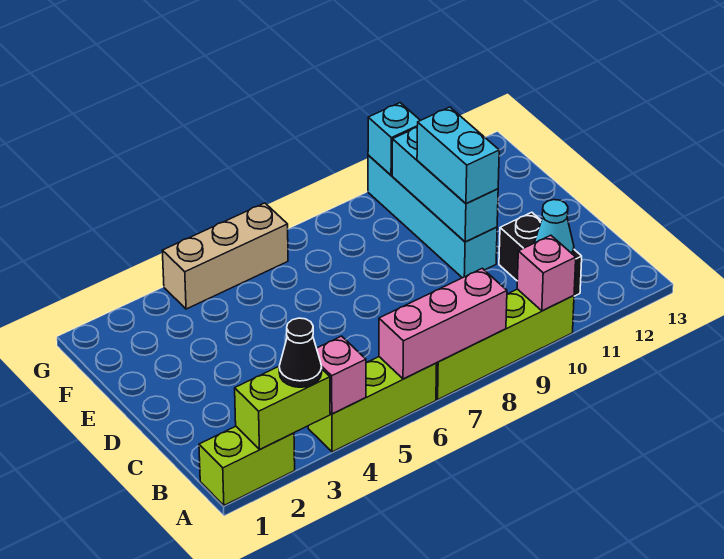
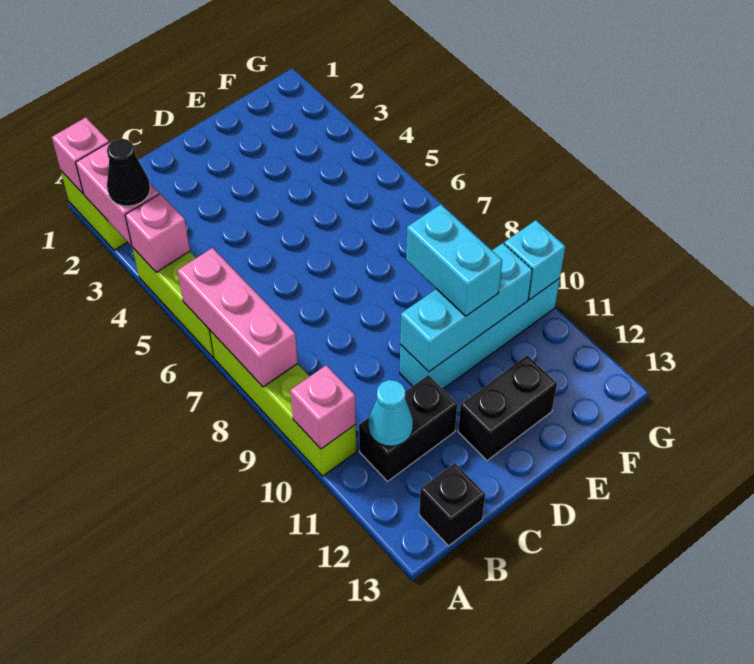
none -> pink brick A1 level 2
lime brick A2:A3 level 2 -> pink brick A2:A3 level 2
none -> black brick B13 level 1
cyan brick D10:E10 level 3 -> cyan brick E9:E10 level 3
none -> black brick D12:E12 level 1
tan brick G4:G6 level 1 -> none

